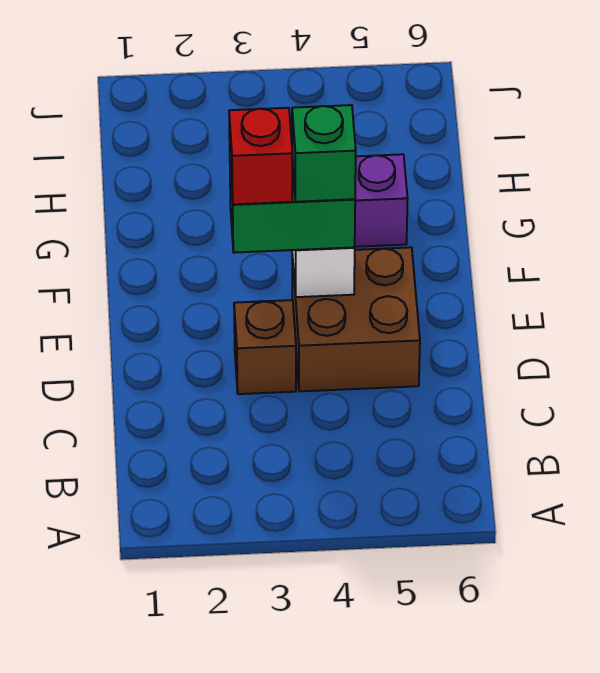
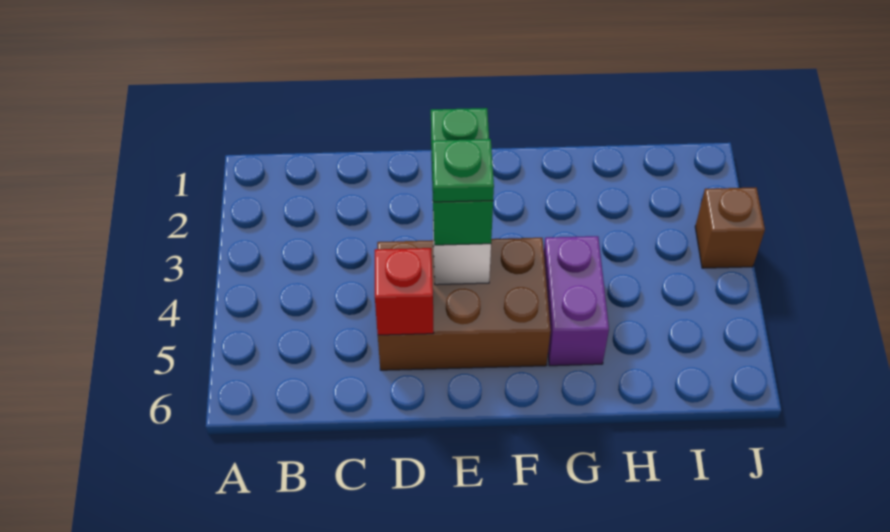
brown brick D3 level 1 -> brown brick J3 level 1
brown brick D4:E5 level 1 -> brown brick D4:F5 level 1
red brick E3 level 4 -> red brick D5 level 2
green brick E4 level 4 -> green plate E4 level 4

